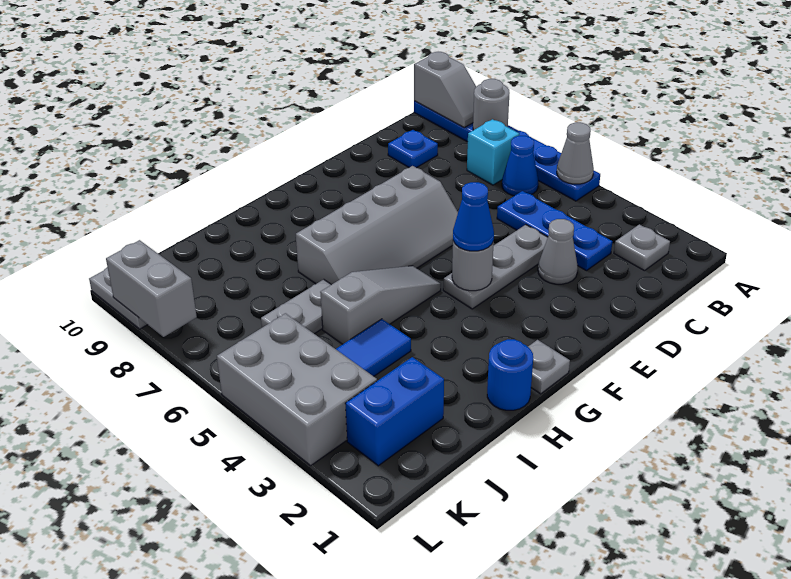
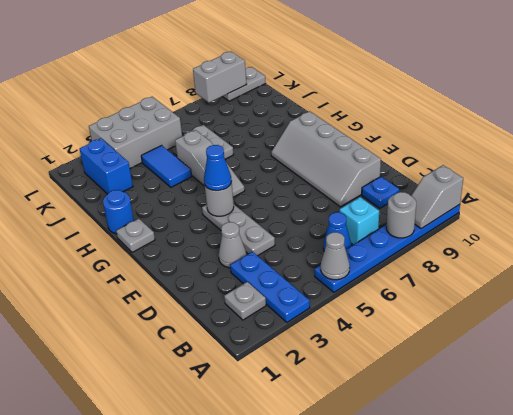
blue plate C3:C5 level 1 -> blue plate A3:C3 level 1
grey slope E6:H7 level 1 top 7 -> grey slope D8:G9 level 1 top 9

